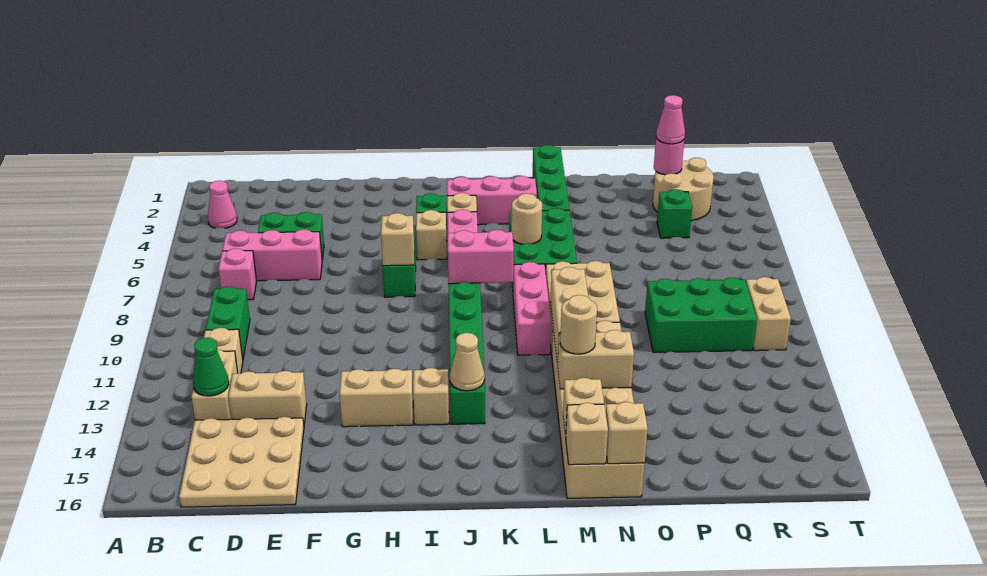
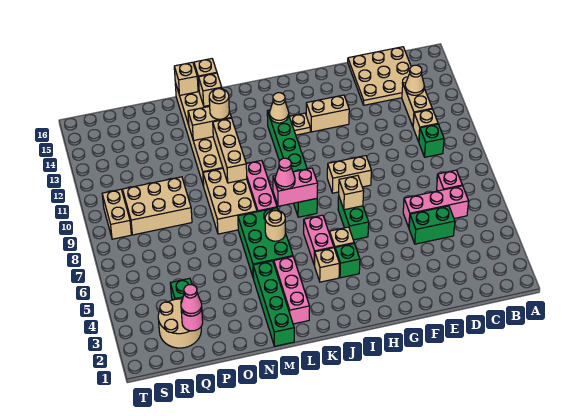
pink cone B3 level 1 -> pink cone K8 level 3
green brick C9:C10 level 1 -> green brick C10 level 1
green cone C13 level 2 -> tan cone C13 level 2
tan brick D13:E13 level 1 -> tan brick G9:H9 level 1
tan brick I13 level 1 -> tan plate I13 level 1
pink brick J3:L3 level 1 -> pink brick L2:L4 level 1
green brick P9:R10 level 1 -> tan brick P9:R10 level 1

